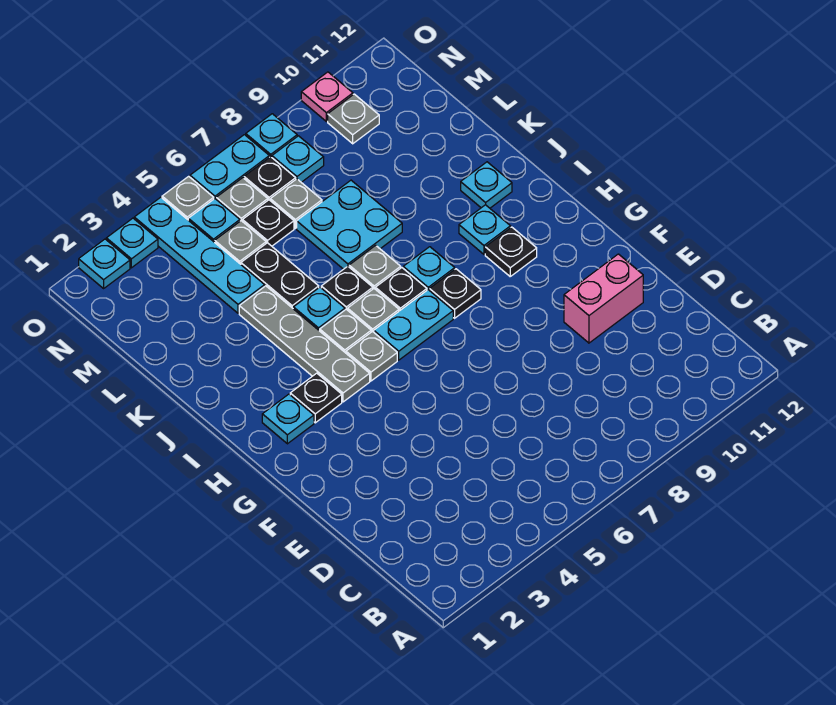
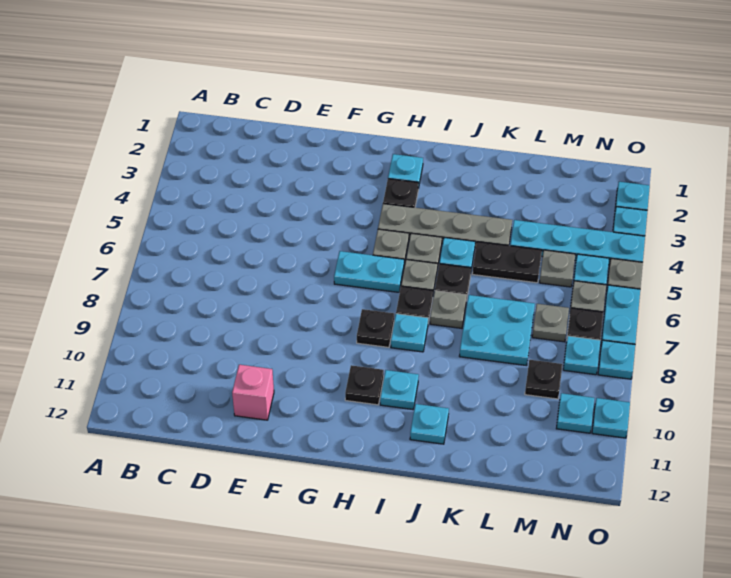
pink brick E10:E11 level 1 -> pink brick E11 level 1
cyan plate H6:H7 level 1 -> cyan plate G6:H6 level 1
black plate M6 level 1 -> black plate M9 level 1
grey plate N10 level 1 -> cyan plate N10 level 1
pink plate O10 level 1 -> cyan plate O10 level 1

